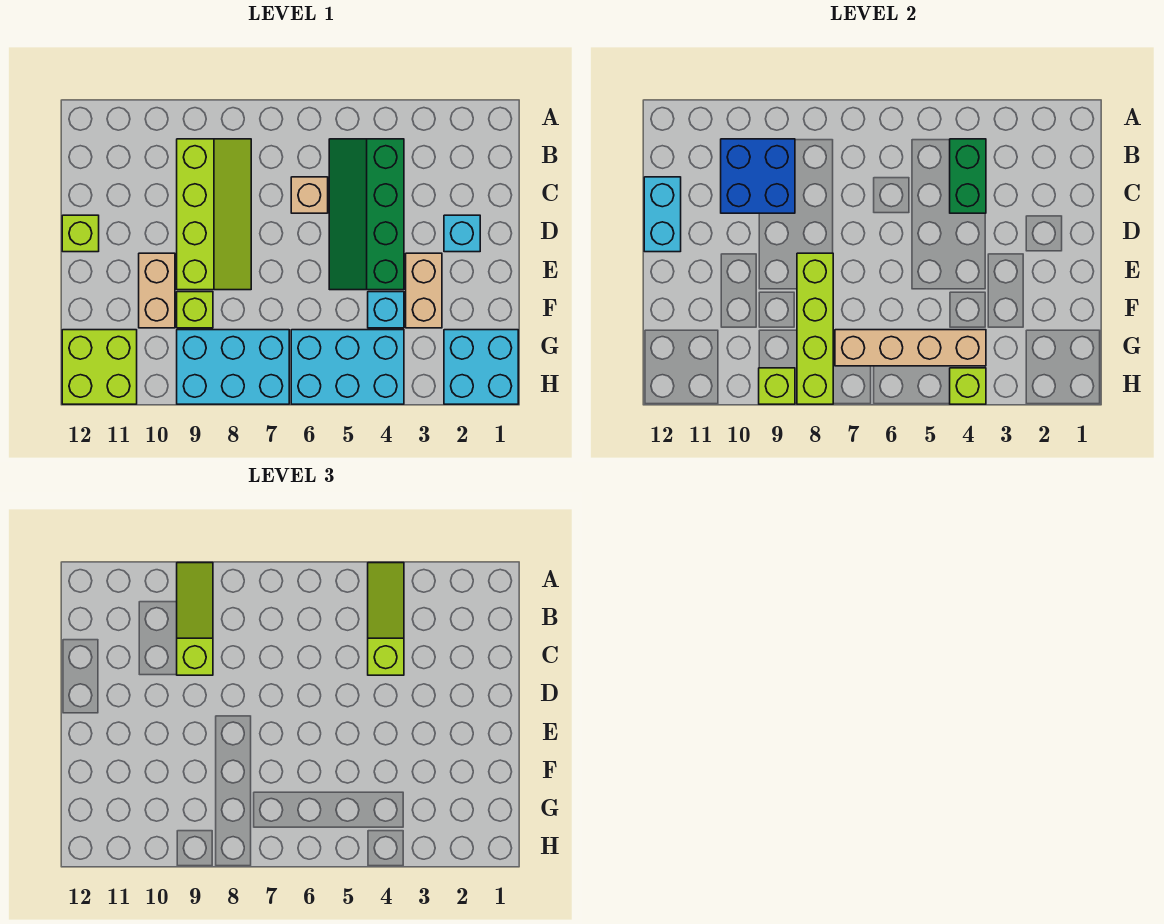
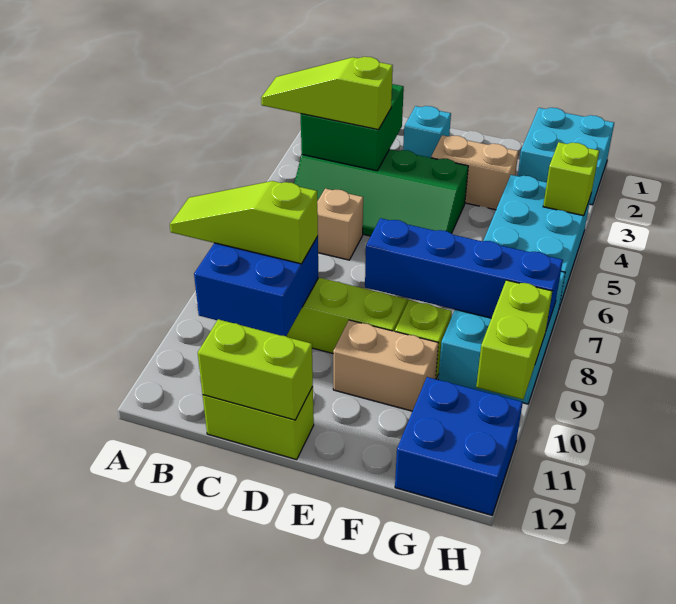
green brick B4:C4 level 2 -> green brick B3:C4 level 2
cyan brick C12:D12 level 2 -> lime brick C12:D12 level 2
lime brick D12 level 1 -> lime brick C12:D12 level 1
lime brick E8:H8 level 2 -> blue brick E8:H8 level 2
cyan brick F4 level 1 -> none
tan brick G4:G7 level 2 -> none
lime brick G11:H12 level 1 -> blue brick G11:H12 level 1
lime brick H9 level 2 -> lime brick H9:H10 level 2

